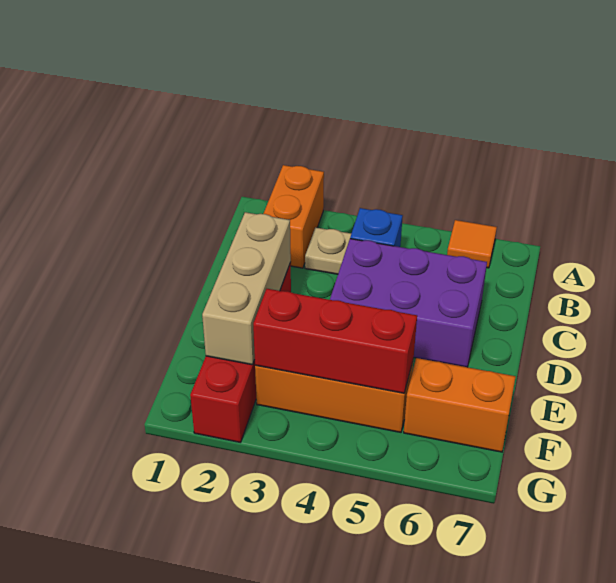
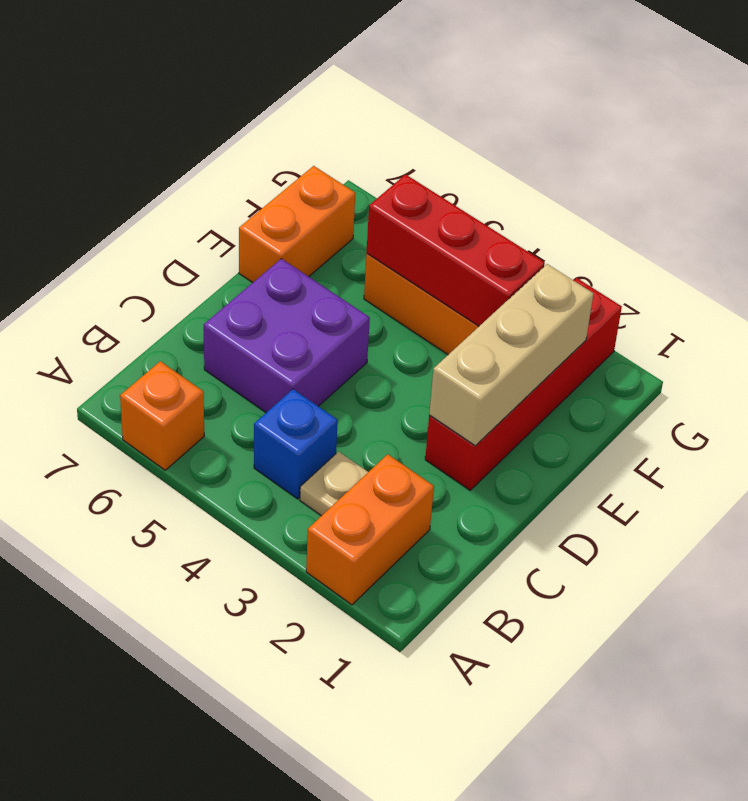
orange tile A6 level 1 -> orange brick A6 level 1
purple brick C4:D6 level 1 -> purple brick C5:D6 level 1
orange brick F6:F7 level 1 -> orange brick E7:F7 level 1

